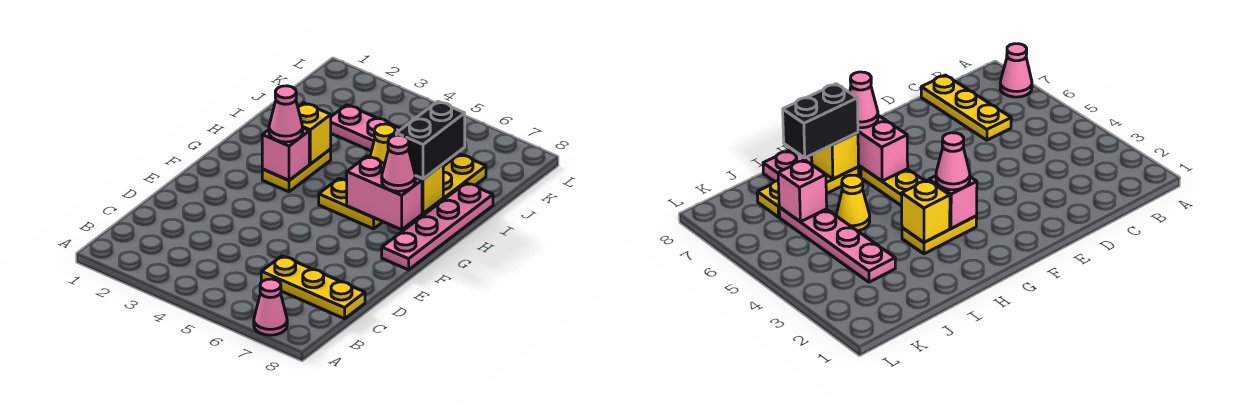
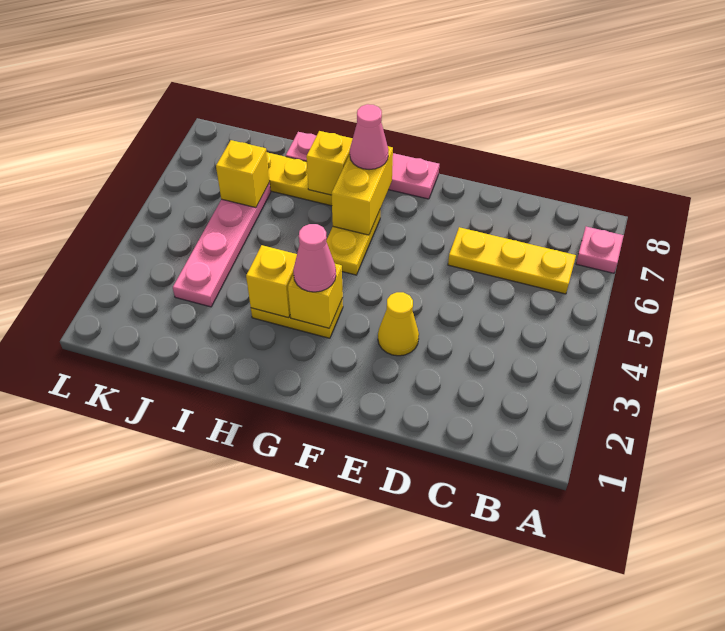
pink cone A7 level 1 -> pink plate A7 level 1
yellow plate C6:C8 level 1 -> yellow plate B6:D6 level 1
pink brick G3 level 2 -> yellow brick G3 level 2
pink brick G6:G7 level 2 -> yellow brick G6:G7 level 2
black brick H7:I7 level 3 -> none
yellow cone I5 level 1 -> yellow cone E3 level 1
pink brick J6 level 2 -> yellow brick J6 level 2

